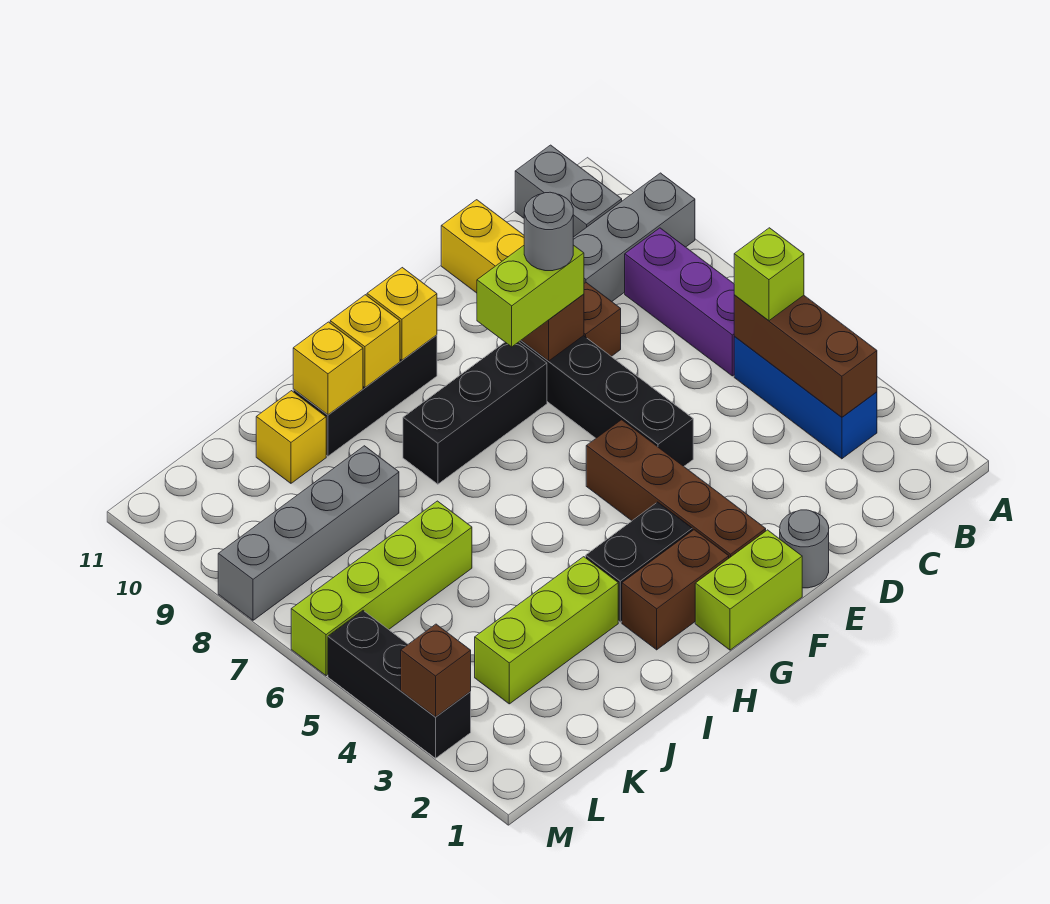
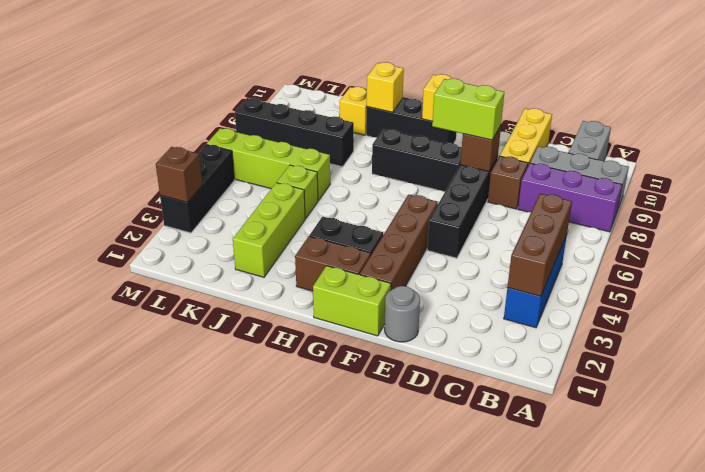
lime brick B5 level 3 -> lime brick J5 level 1
purple brick B6:B8 level 1 -> purple brick A8:C8 level 1
grey round brick E8 level 4 -> none
yellow brick H10 level 2 -> none
lime brick I3:K3 level 1 -> lime brick J2:J4 level 1
grey brick J8:M8 level 1 -> black brick J8:M8 level 1

